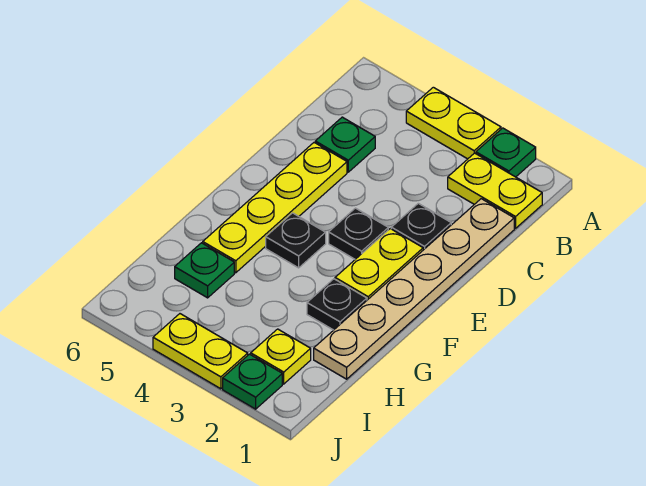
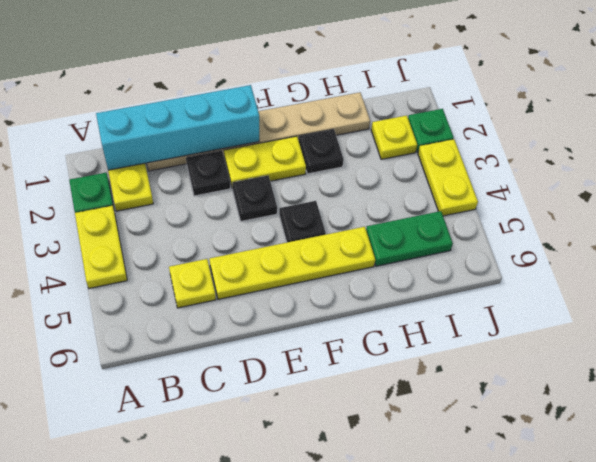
none -> cyan brick B1:E1 level 2
green plate C5 level 1 -> yellow plate C5 level 1
green plate H5 level 1 -> green plate H5:I5 level 1

